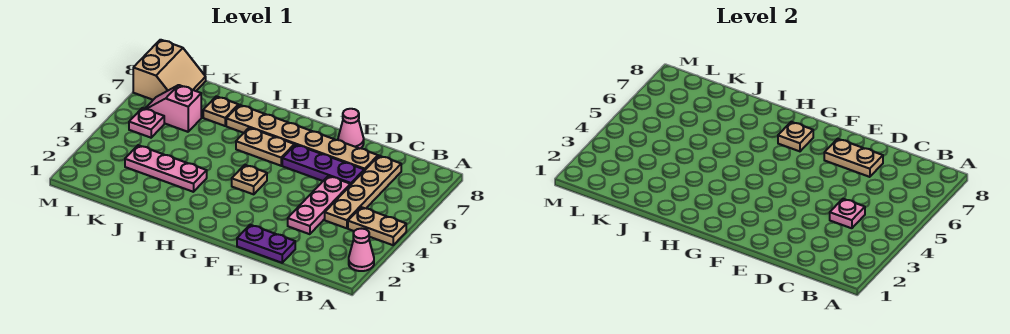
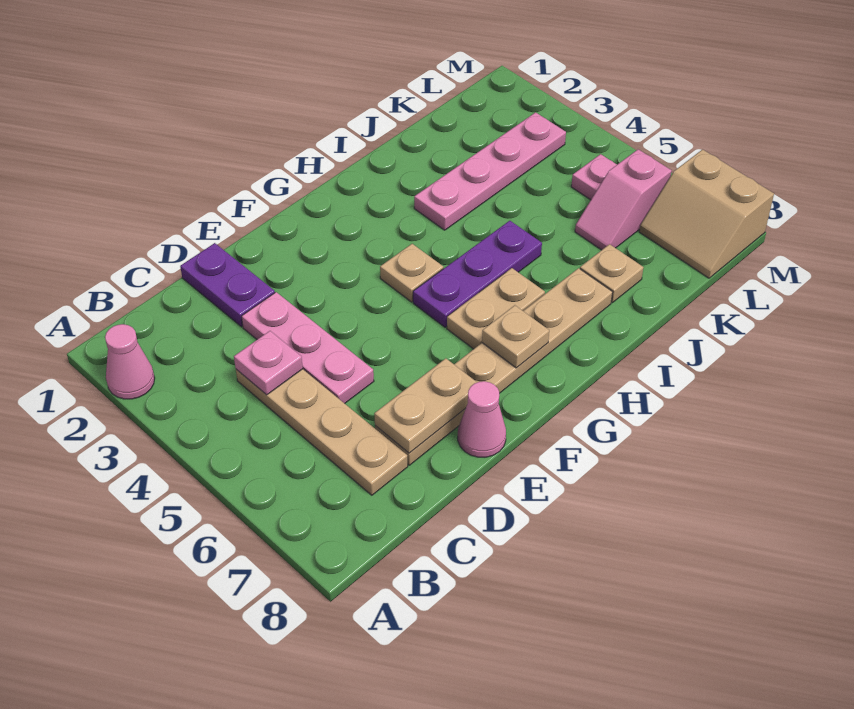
tan plate A4:B4 level 1 -> none
purple plate D1:E1 level 1 -> purple plate D1:D2 level 1
purple plate D6:F6 level 1 -> purple plate G5:I5 level 1
pink plate I3:K3 level 1 -> pink plate I3:L3 level 1
pink slope K6:L6 level 1 top K -> pink slope K6:L6 level 1 top L

